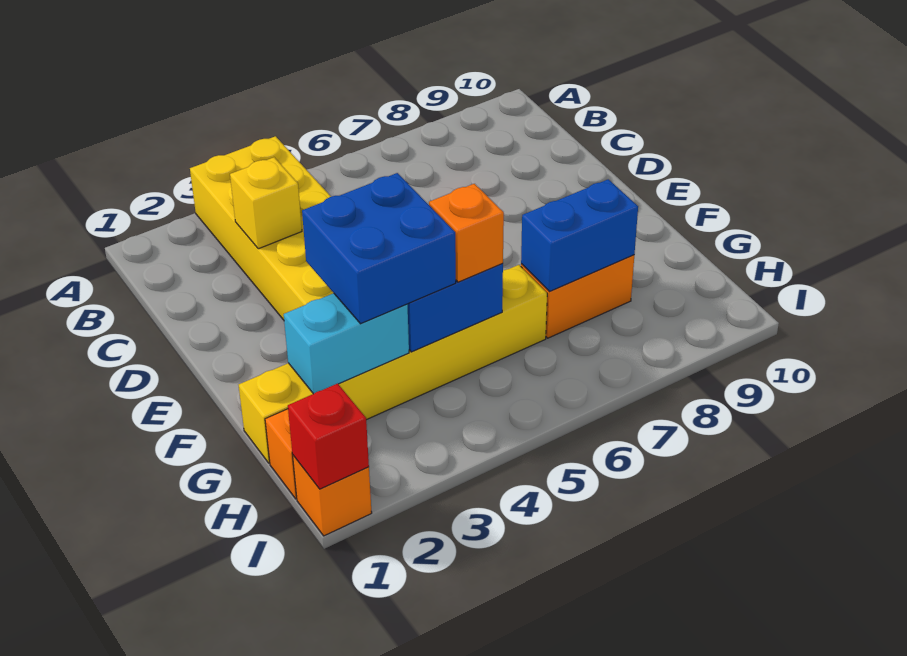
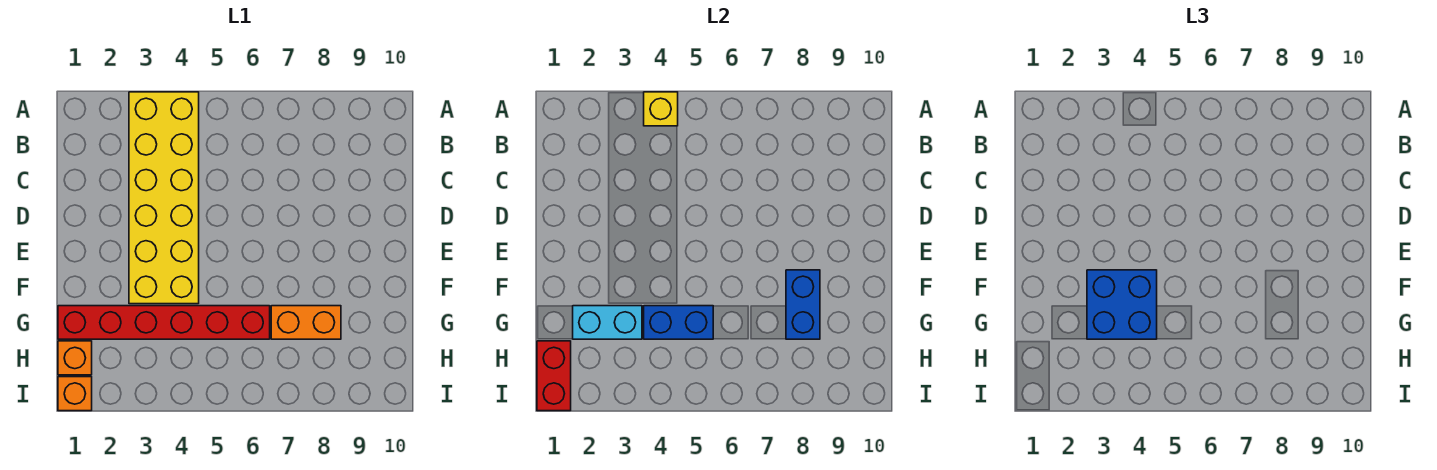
yellow brick C3 level 2 -> yellow brick A4 level 2
yellow brick G1:G6 level 1 -> red brick G1:G6 level 1
orange brick G5 level 3 -> none
blue brick G7:G8 level 2 -> blue brick F8:G8 level 2
red brick I1 level 2 -> red brick H1:I1 level 2

